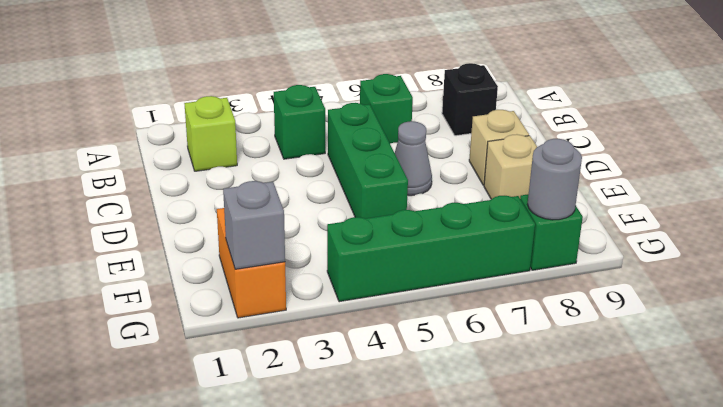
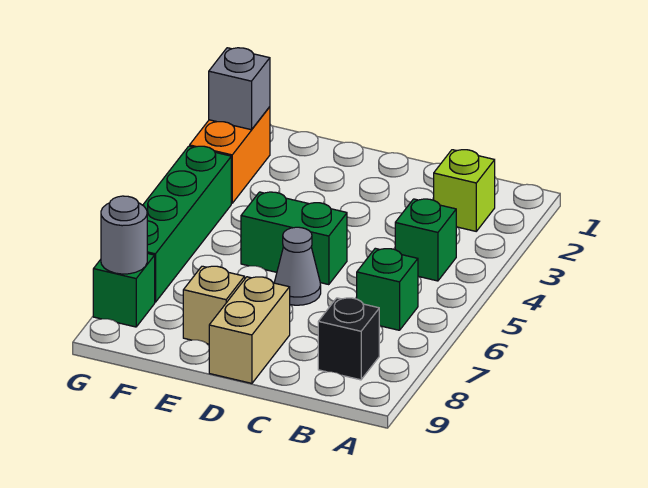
green brick C5:E5 level 1 -> green brick D5:E5 level 1
tan brick D8 level 1 -> tan brick D8:D9 level 1
orange brick F2:G2 level 1 -> orange brick G2:G3 level 1

